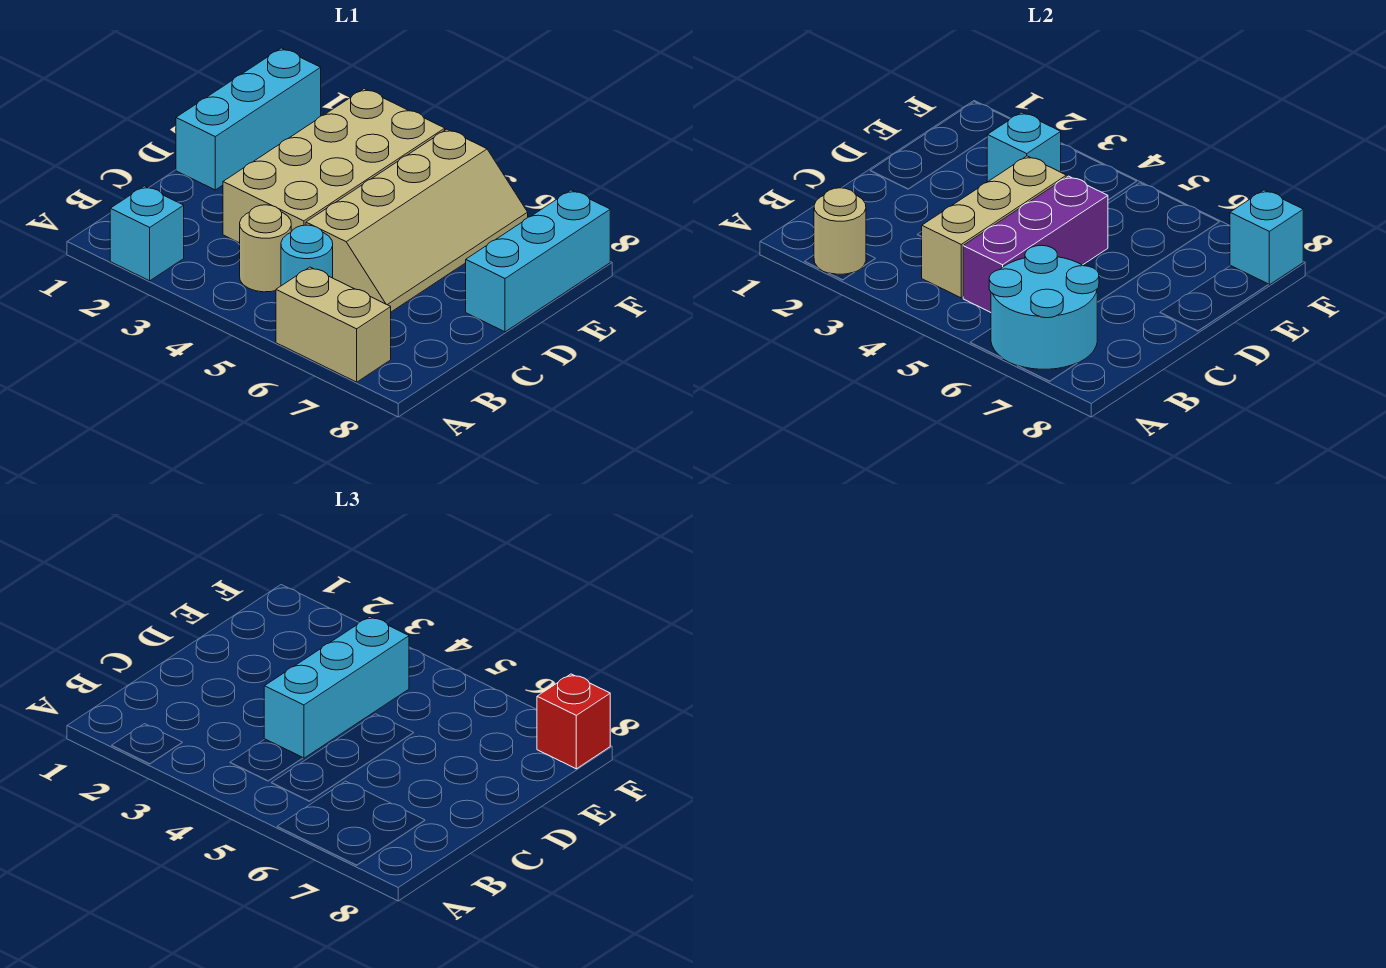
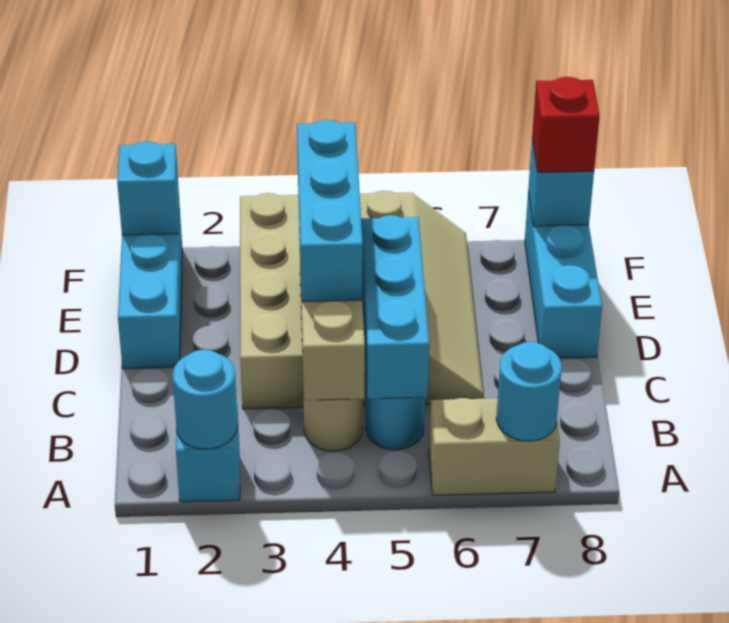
tan round brick A2 level 2 -> cyan round brick A2 level 2
cyan round brick A6:B7 level 2 -> cyan round brick A7 level 2
purple brick B5:D5 level 2 -> cyan brick B5:D5 level 2
cyan brick E3 level 2 -> cyan brick F1 level 2

